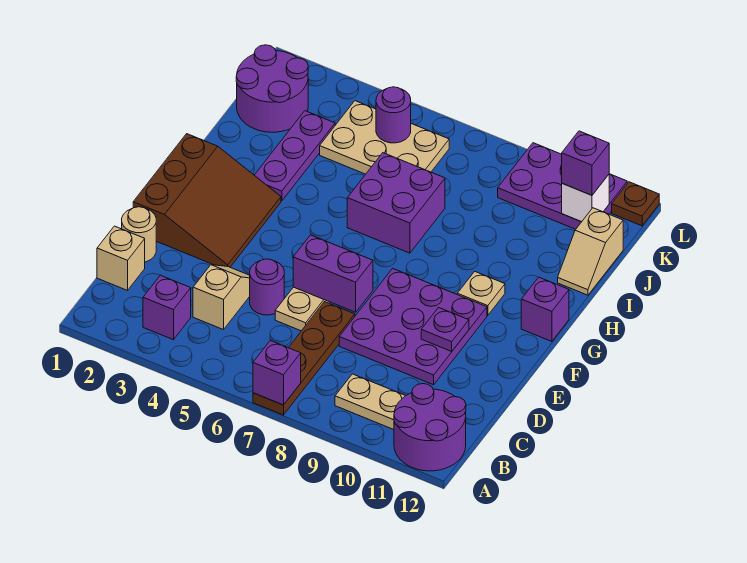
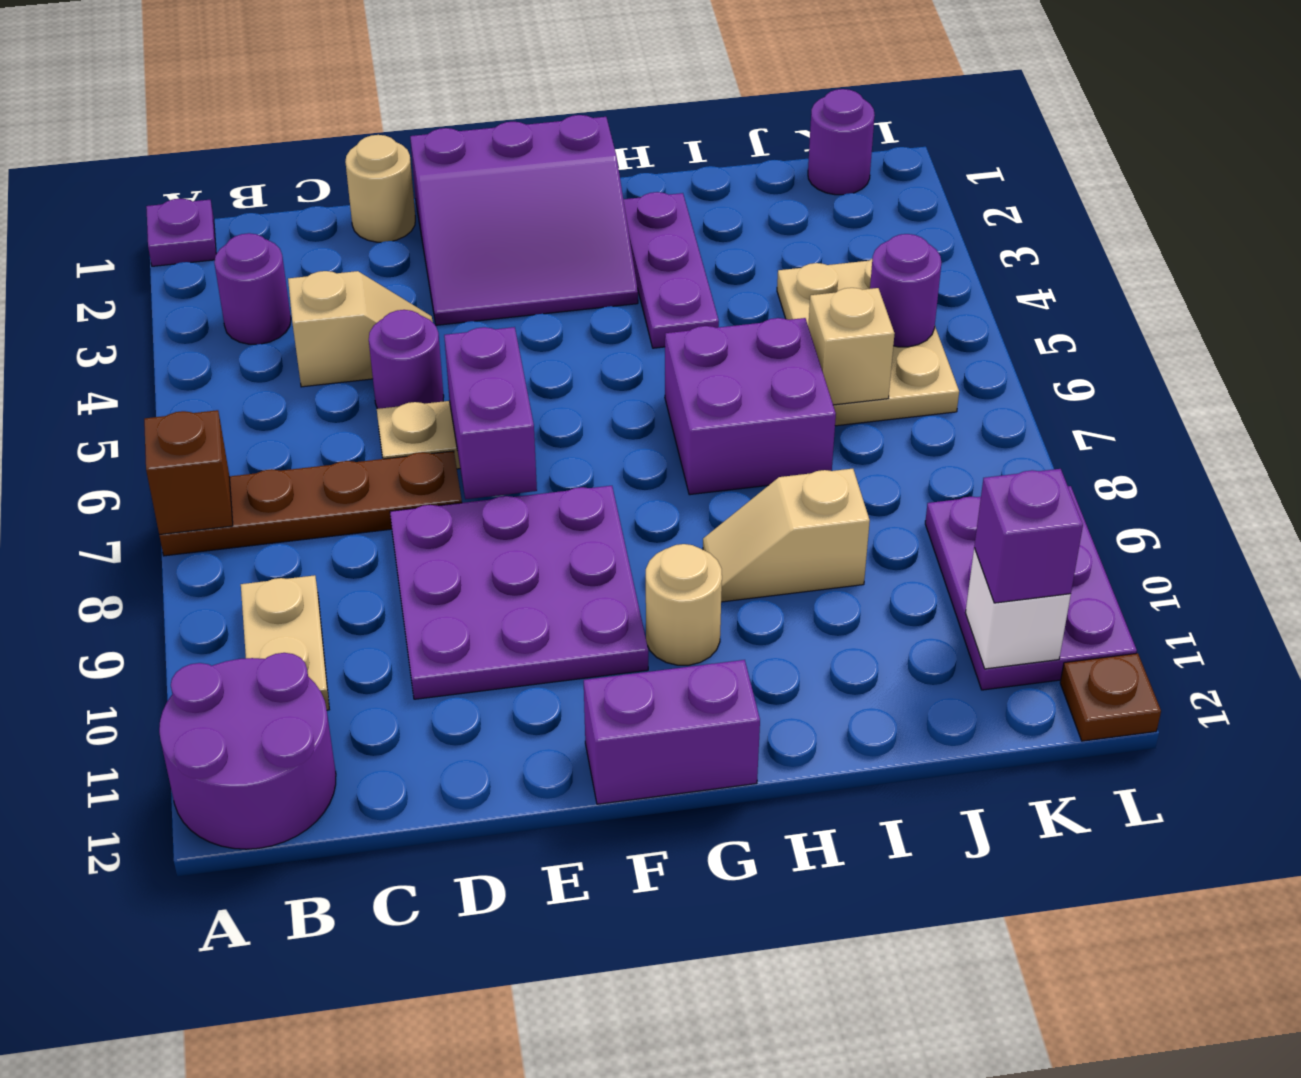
purple brick A7 level 2 -> brown brick A7 level 2
purple brick B3 level 1 -> purple round brick B3 level 1
tan brick C1 level 1 -> tan brick J6 level 2
brown slope E1:G3 level 1 top 1 -> purple slope E1:G3 level 1 top 1
purple plate E10 level 2 -> purple plate A1 level 1
tan plate G10 level 1 -> tan round brick G10 level 1
purple brick G12 level 1 -> purple brick F12:G12 level 1
purple plate H3:J3 level 1 -> purple plate H2:H4 level 1
tan slope I12:J12 level 1 top J -> tan slope H9:I9 level 1 top I
purple round brick J1:K2 level 1 -> purple round brick K1 level 1

